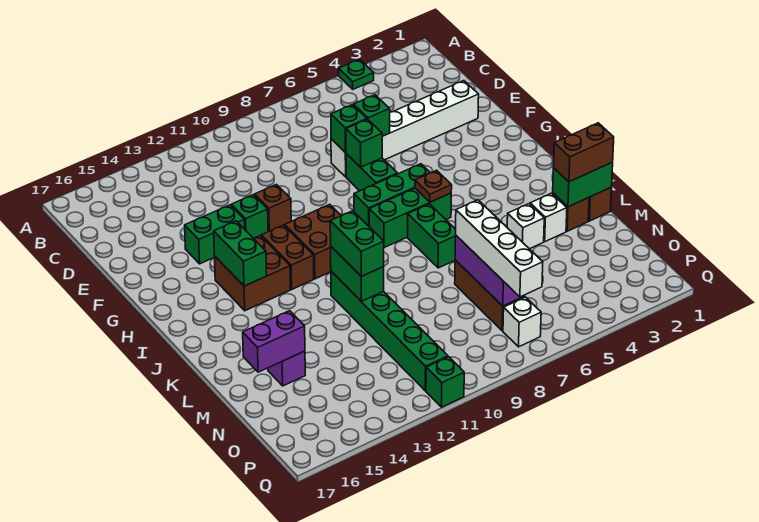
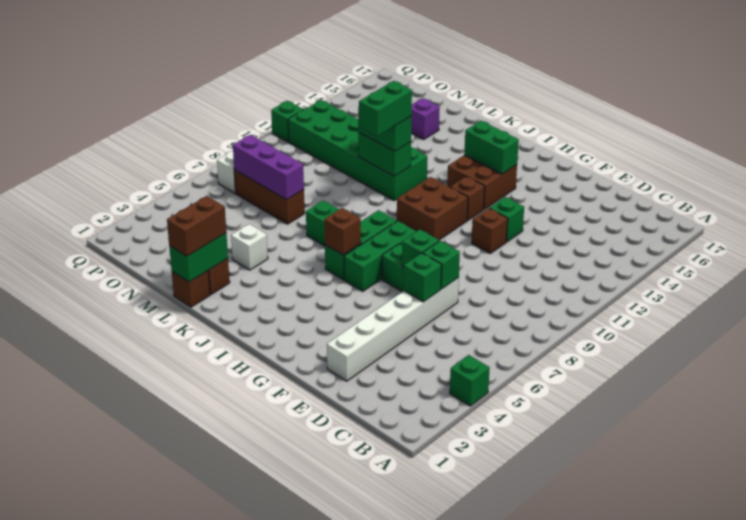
green plate A4 level 1 -> green brick A4 level 1
green brick F13:F14 level 1 -> green brick K10:K11 level 4
brown brick H12:I12 level 1 -> brown brick H12 level 1
brown plate I6 level 2 -> brown brick I6 level 2
green brick K11:P11 level 1 -> green brick K11:P12 level 1
white brick L3 level 1 -> none
white brick M7:P7 level 3 -> none
purple brick M15:M16 level 2 -> none

